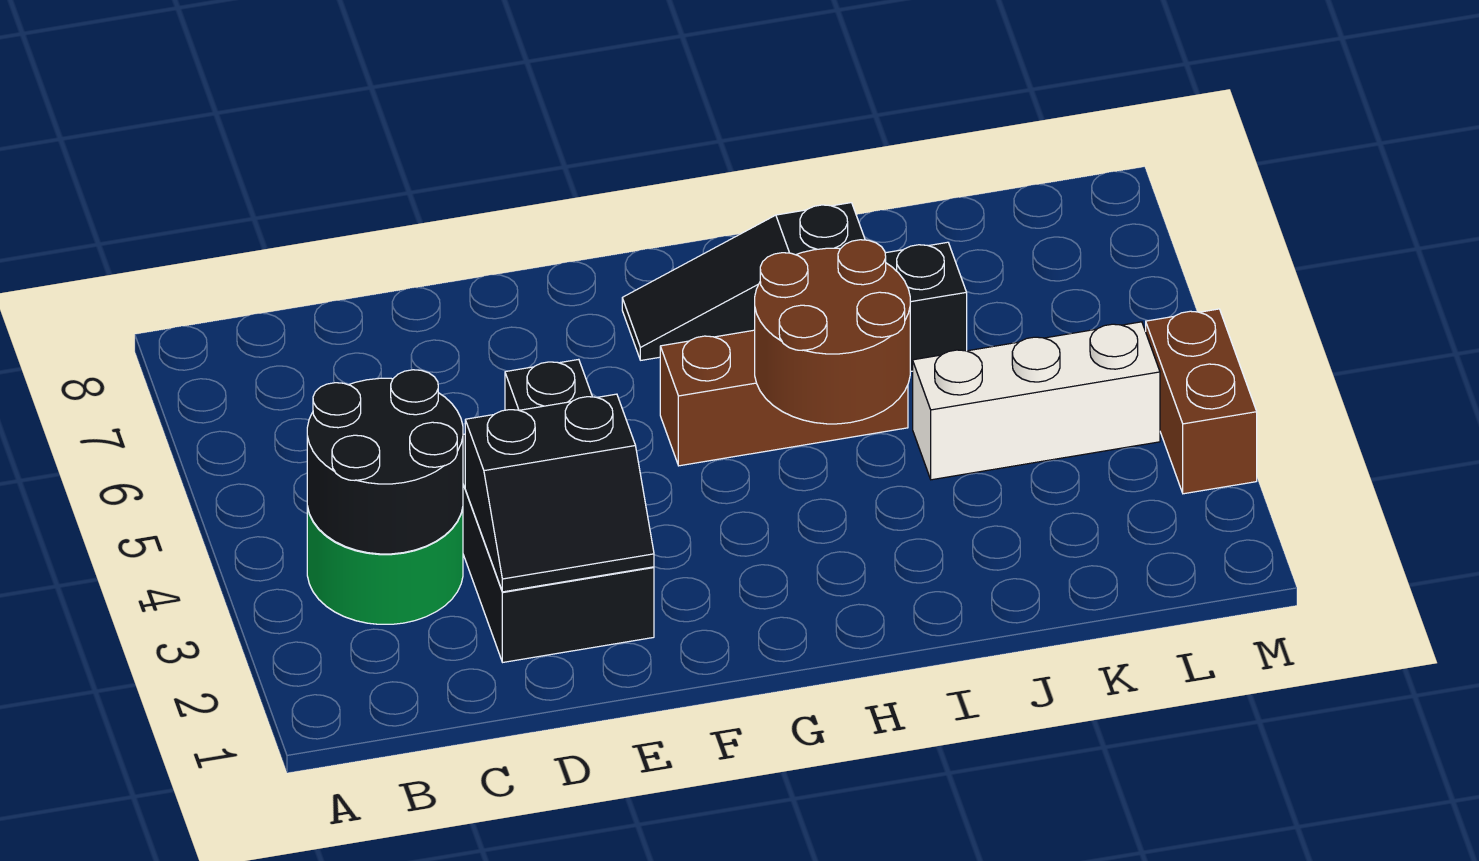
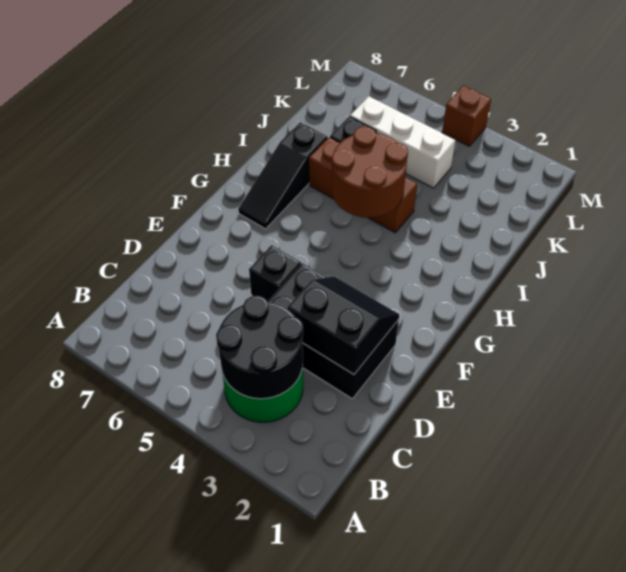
black slope D2:E3 level 2 top 3 -> black slope D2:E3 level 2 top D
brown brick G5:I5 level 1 -> brown brick I4:I6 level 1
white brick J4:L4 level 1 -> white brick K4:K6 level 1
brown brick M3:M4 level 1 -> brown brick M4 level 1

